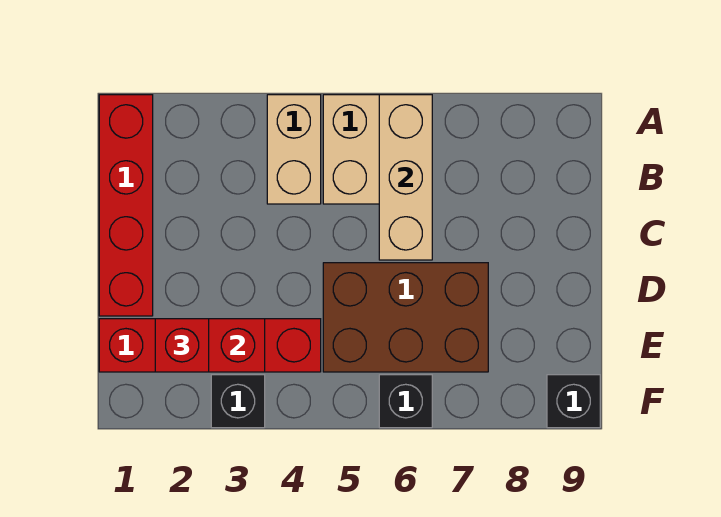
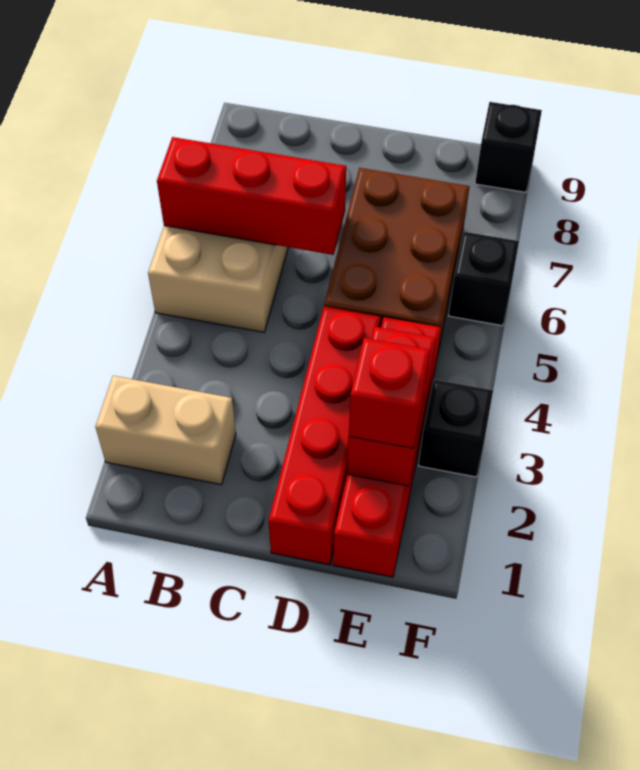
red brick A1:D1 level 1 -> red brick D1:D4 level 1
tan brick A4:B4 level 1 -> tan brick A2:B2 level 1
tan brick A6:C6 level 2 -> red brick A6:C6 level 2

